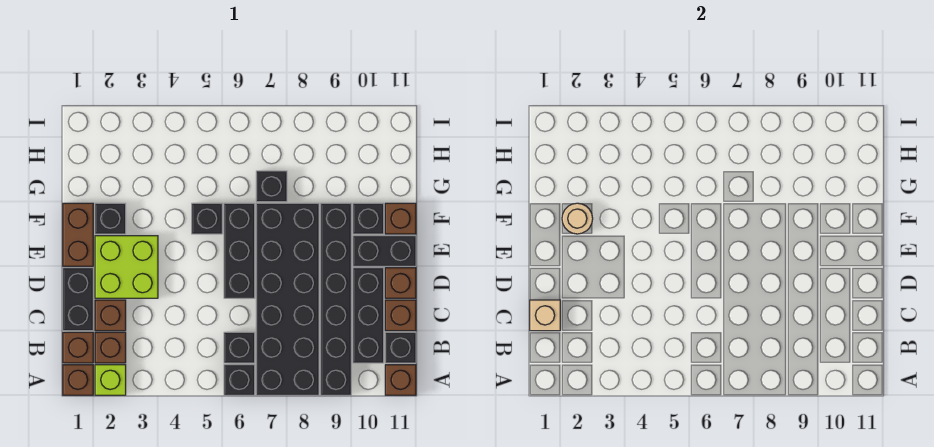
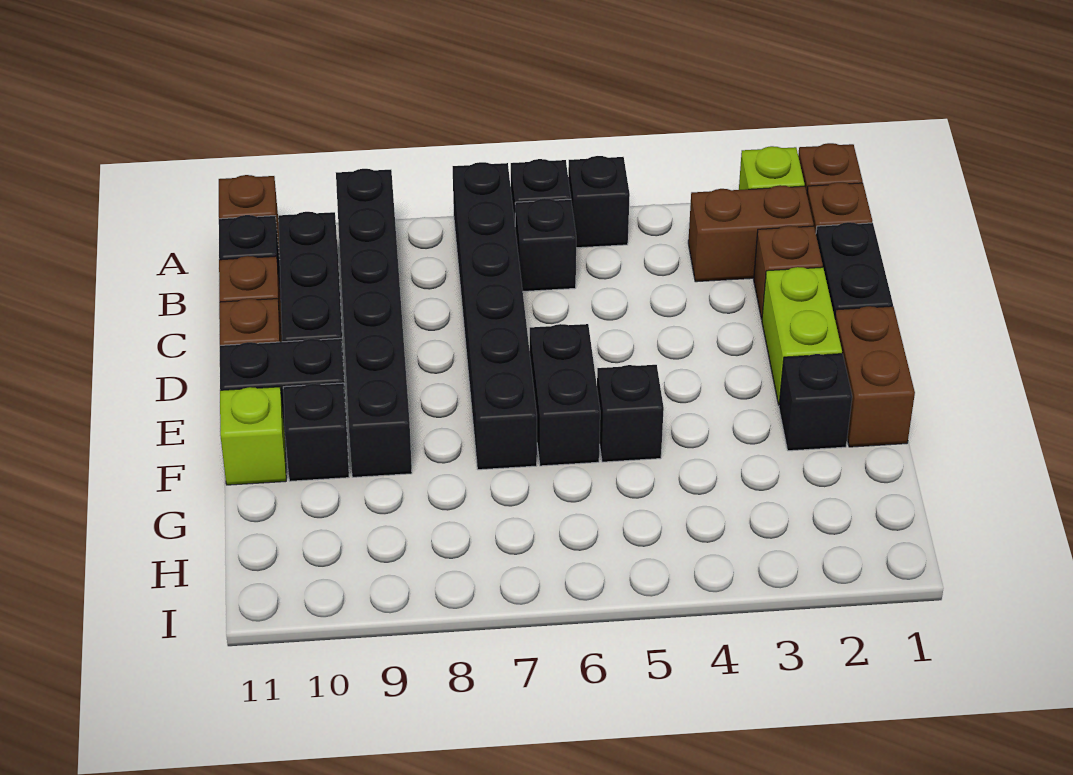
black brick A7:F8 level 1 -> black brick A7:F7 level 1
brown brick B2 level 1 -> brown brick B2:B3 level 1
tan brick C1 level 2 -> none
lime brick D2:E3 level 1 -> lime brick D2:E2 level 1
black brick D6:F6 level 1 -> black brick E6:F6 level 1
tan round brick F2 level 2 -> none
brown brick F11 level 1 -> lime brick F11 level 1
black brick G7 level 1 -> black brick A5 level 1

